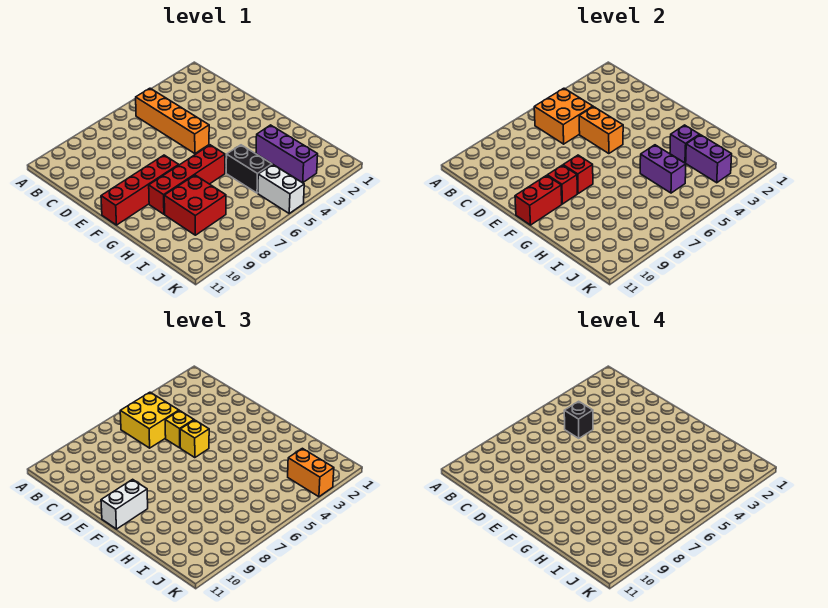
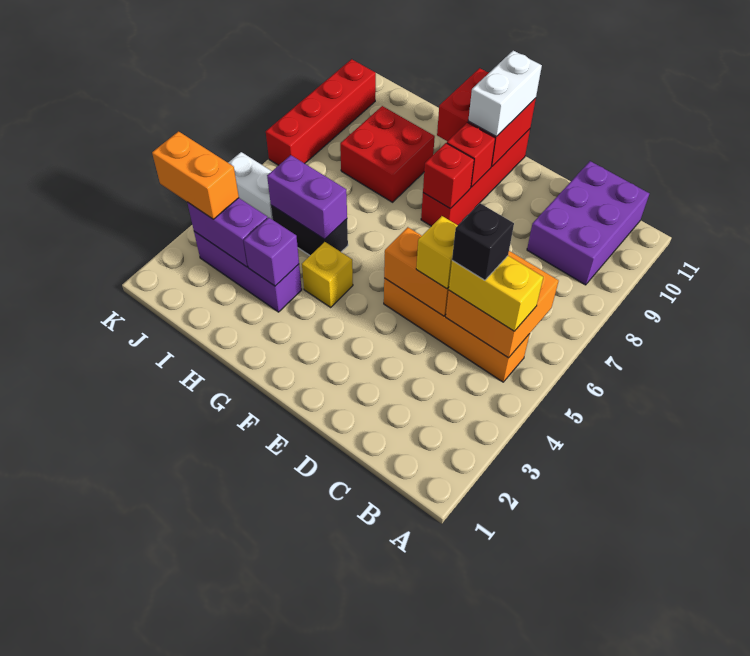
yellow brick B5:C6 level 3 -> yellow brick B5:C5 level 3
none -> purple brick B9:C11 level 1
yellow brick E5 level 3 -> yellow brick G4 level 1
red brick F10:F11 level 2 -> red brick F10:G11 level 2
red brick G6:G9 level 1 -> red brick K7:K10 level 1

